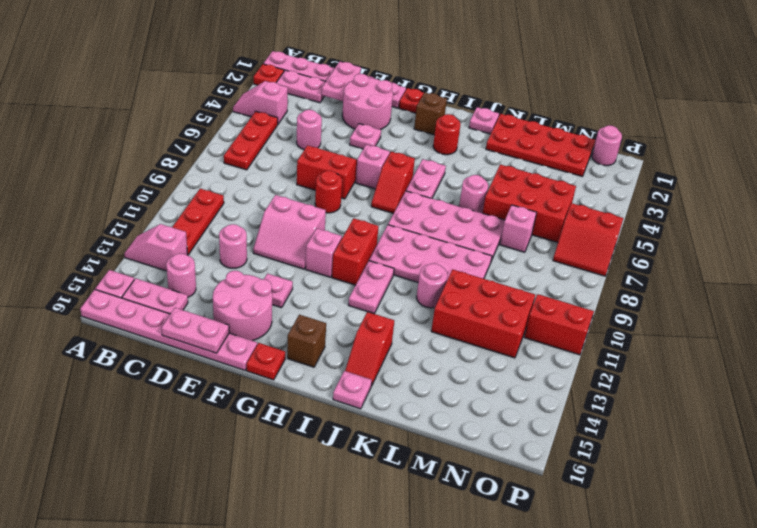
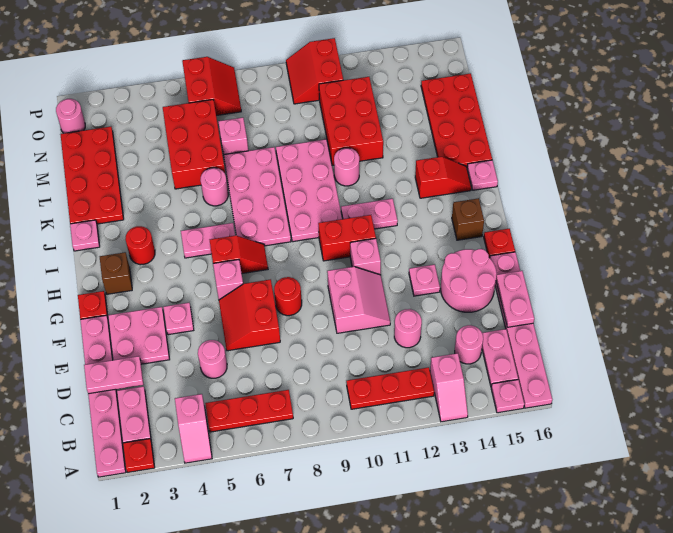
pink round brick E2:F3 level 1 -> pink plate E2:F3 level 1
none -> red plate K15:N16 level 1

